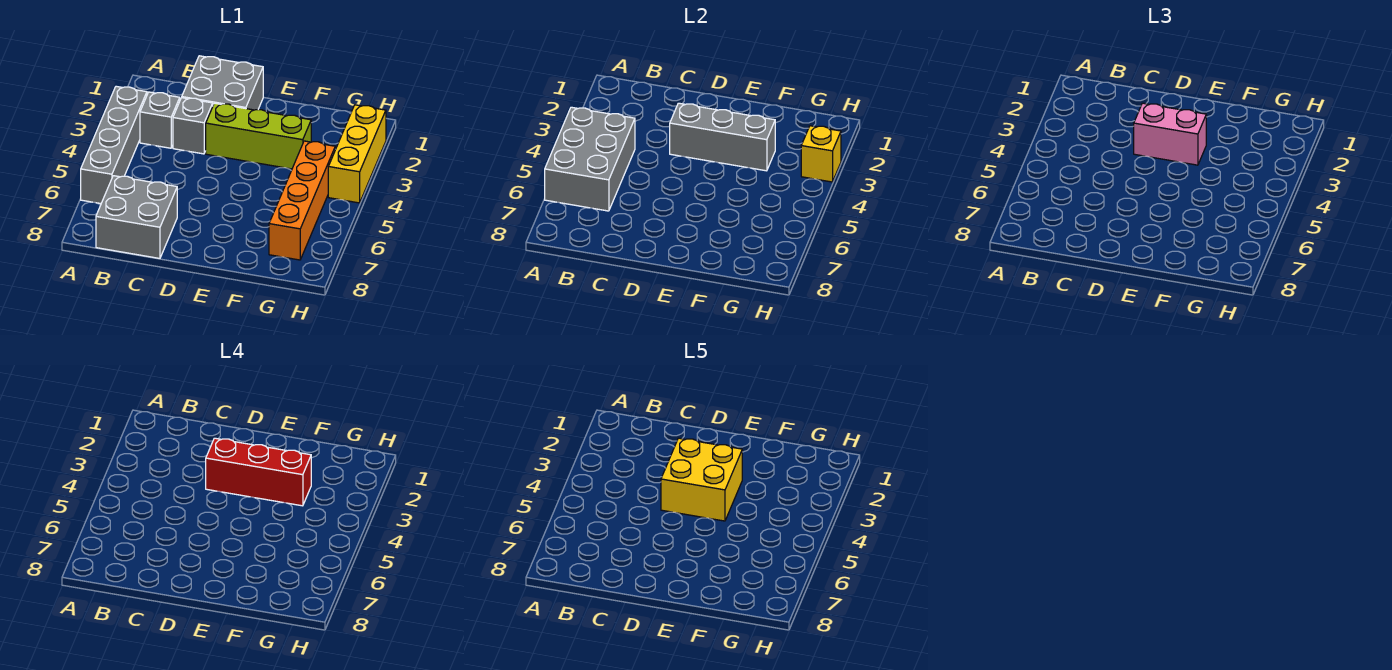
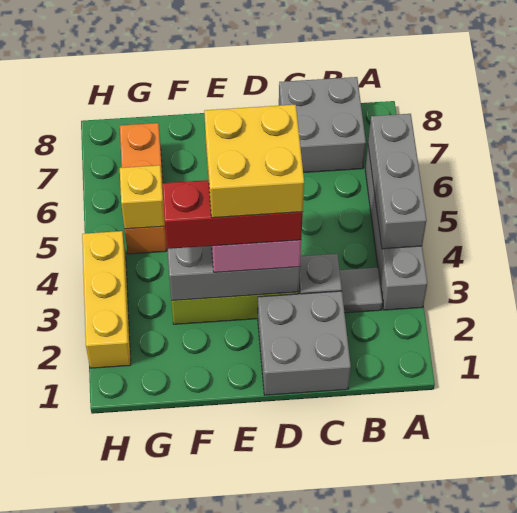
grey brick A4:B6 level 2 -> grey brick A4:A6 level 2
grey brick B3 level 1 -> grey tile B3 level 1
orange brick G4:G7 level 1 -> orange brick G5:G7 level 1
yellow brick H3 level 2 -> yellow brick G5 level 2

